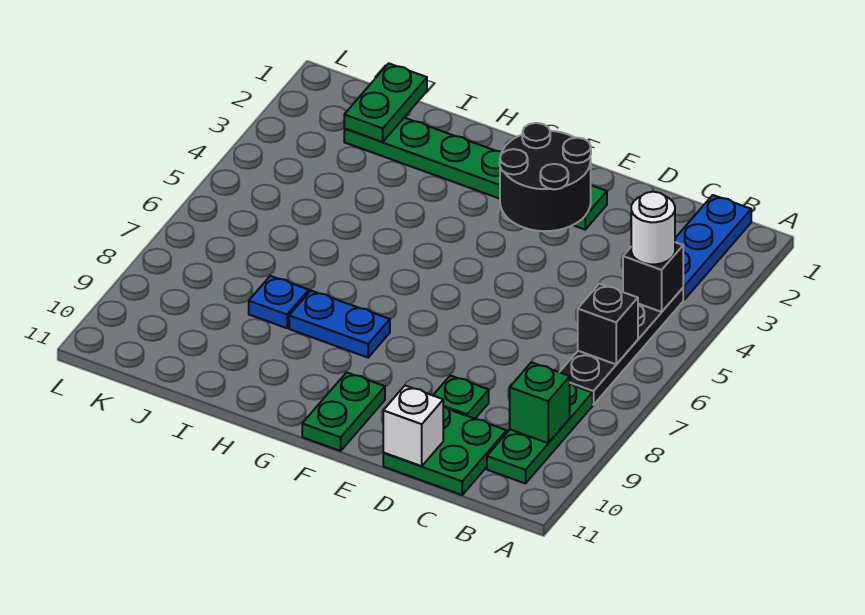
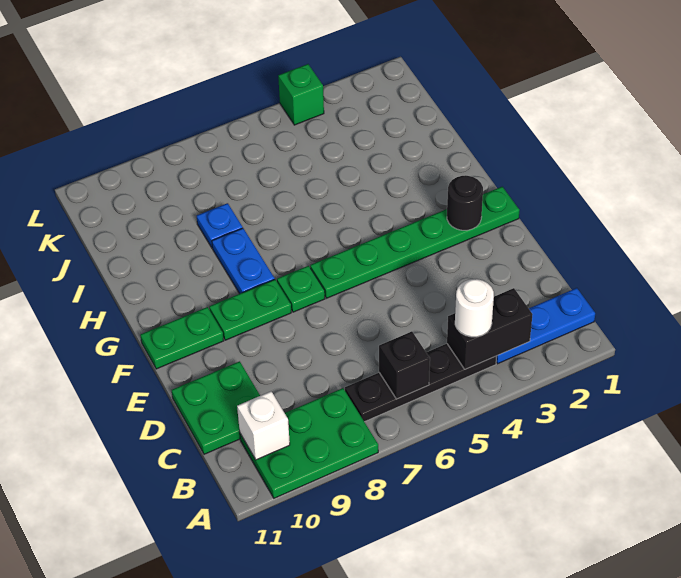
black brick B4 level 2 -> black brick B3:B4 level 2
green plate B8:B10 level 1 -> green plate A8:B10 level 1
green brick B9 level 2 -> green brick L4 level 1
green plate D9 level 1 -> green plate F7 level 1
white brick D11 level 2 -> white brick B10 level 2
green plate E2:J2 level 1 -> green plate F1:F6 level 1
black round brick E2:F3 level 2 -> black round brick F2 level 2
green plate J1:J2 level 2 -> green plate F8:F9 level 1

